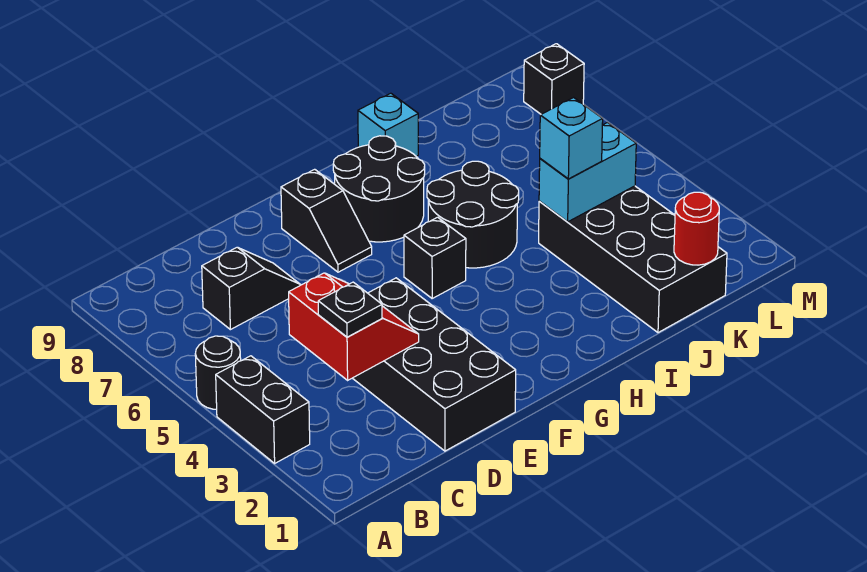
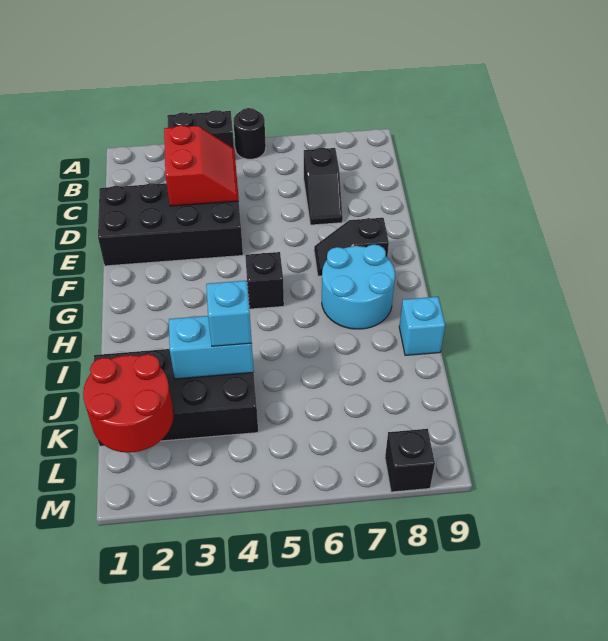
red slope C3:D4 level 2 top C -> red slope C3:D4 level 2 top 3
black plate C3 level 3 -> none
black round brick G7:H8 level 1 -> cyan round brick G7:H8 level 1
black round brick H5:I6 level 1 -> none
cyan brick J4:K4 level 2 -> cyan brick J3:J4 level 2
red round brick K1 level 2 -> red round brick K1:L2 level 2

